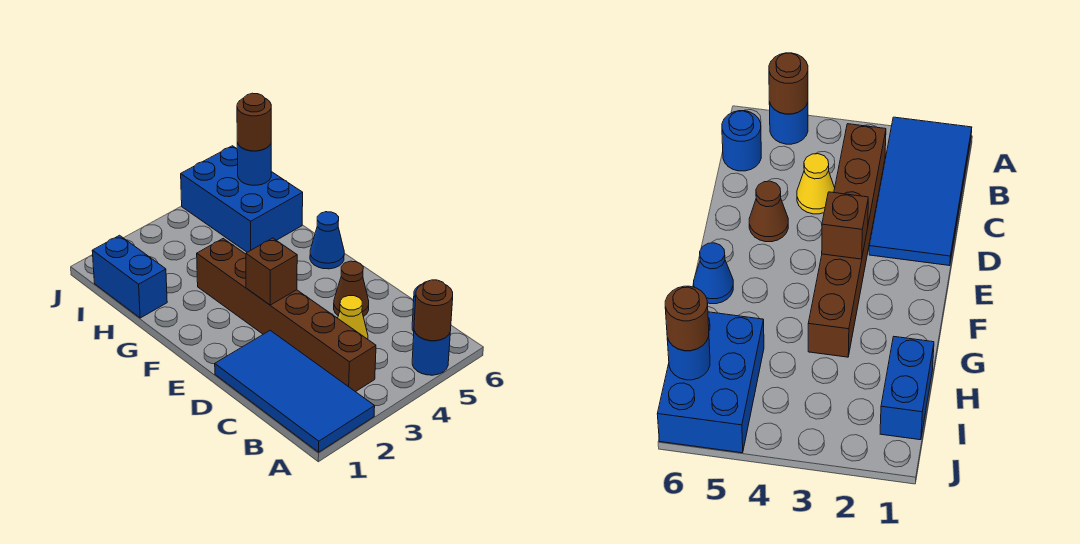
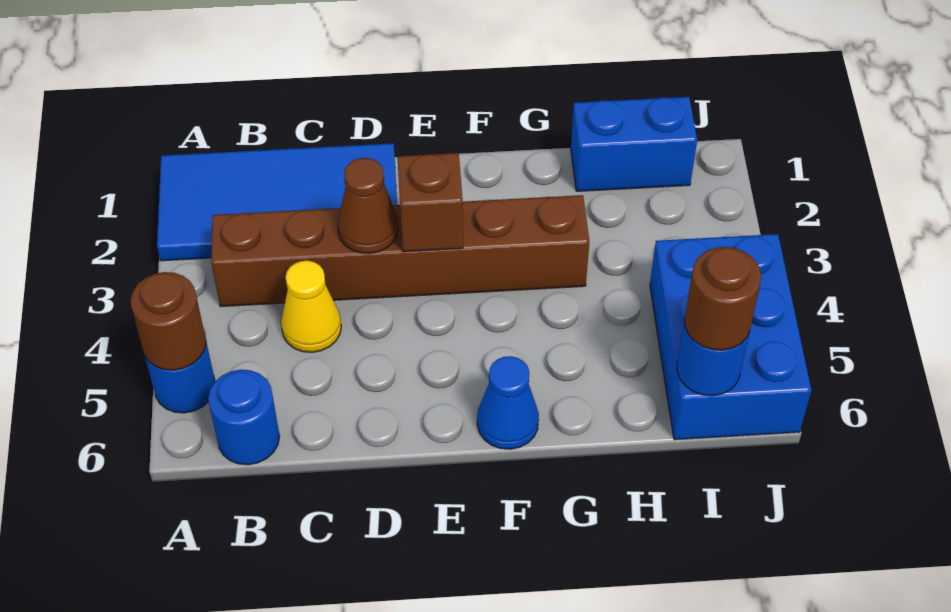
brown cone D5 level 1 -> brown cone D3 level 2
blue brick H5:J6 level 1 -> blue brick I4:J6 level 1

